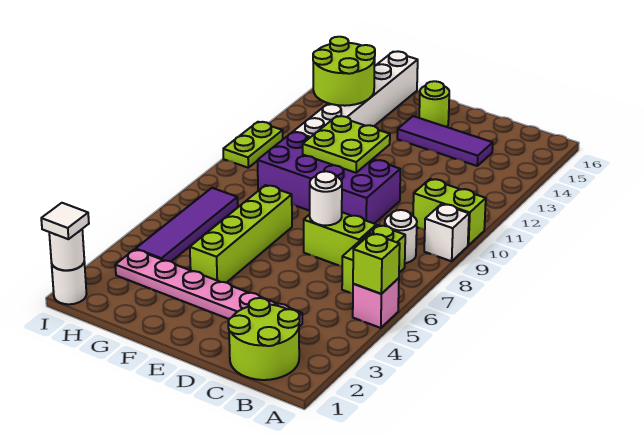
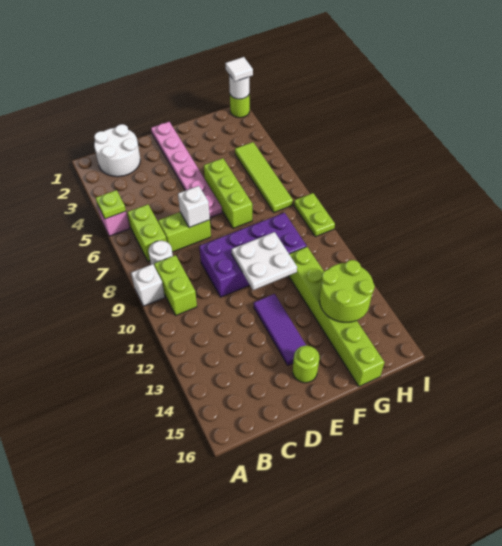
lime brick A5 level 2 -> lime plate A5 level 2
lime brick A10:B10 level 1 -> lime brick B9:B10 level 1
lime round brick B1:C2 level 1 -> white round brick B1:C2 level 1
pink plate C3:H3 level 1 -> pink plate E1:E6 level 1
purple tile C14:E14 level 1 -> purple tile E12:E14 level 1
white round brick D7 level 2 -> white brick D7 level 2
lime plate E10:F11 level 2 -> white plate E10:F11 level 2
lime brick F4:F7 level 1 -> lime brick F5:F7 level 1
white brick G11:G16 level 1 -> lime brick G11:G16 level 1
purple tile H4:H7 level 1 -> lime tile H4:H7 level 1
white round brick I1 level 1 -> lime round brick I1 level 1
lime plate I10:I11 level 1 -> lime plate I8:I9 level 1

